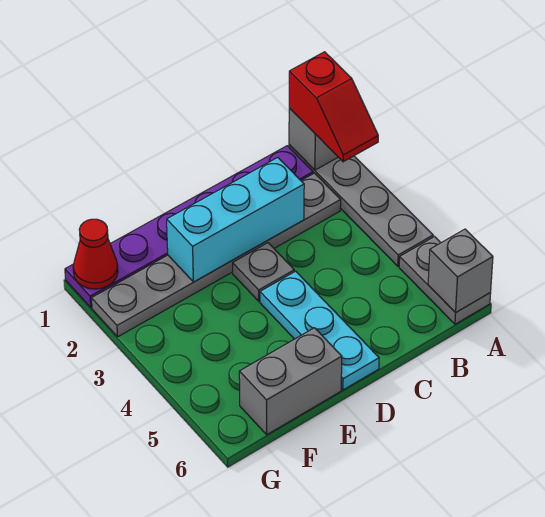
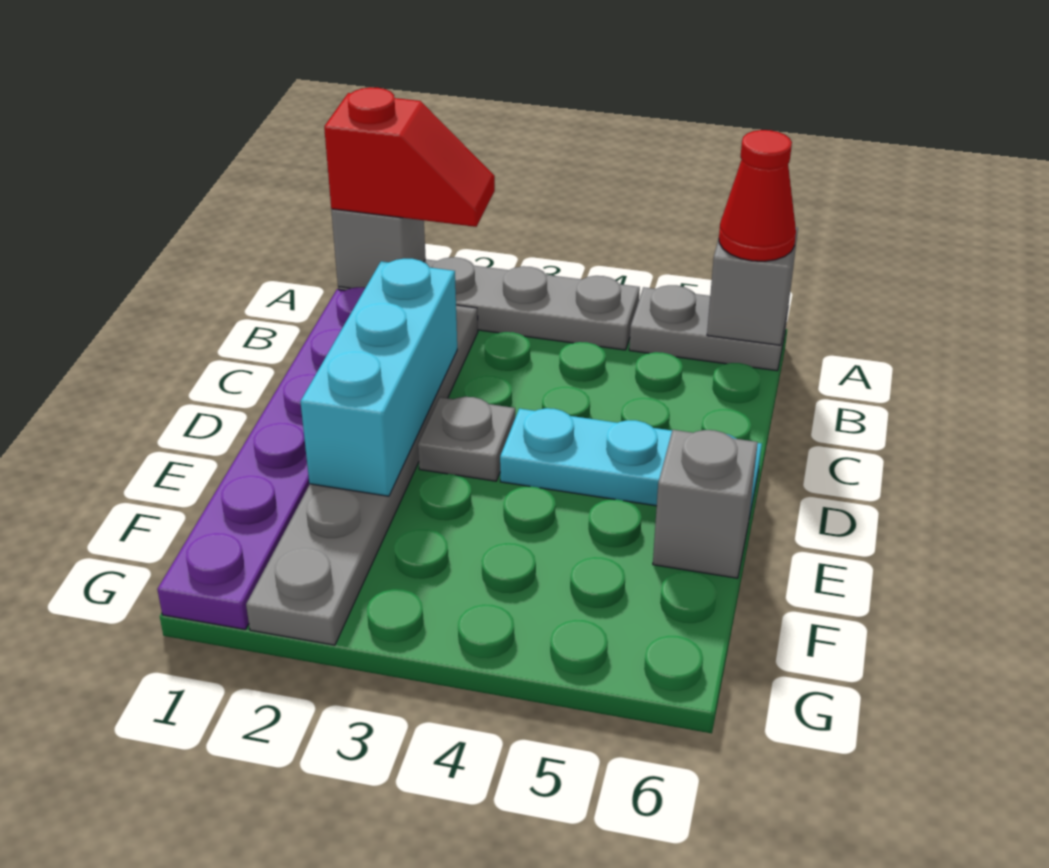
grey brick E6:F6 level 1 -> grey brick E6 level 1
red cone G1 level 2 -> red cone A6 level 3

